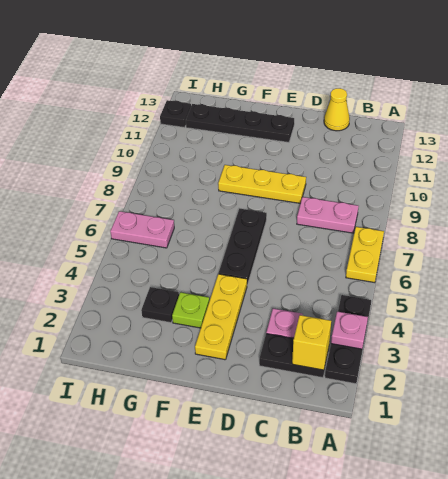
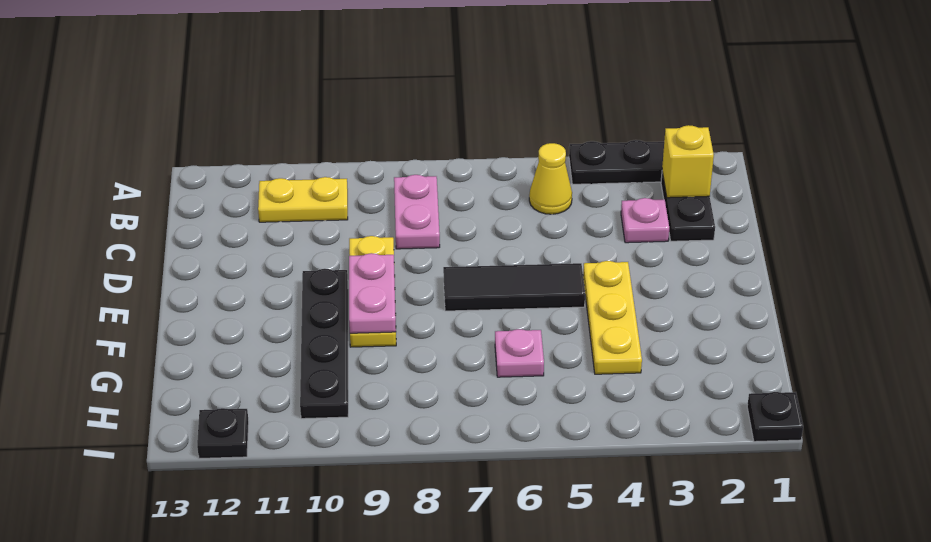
pink plate A3 level 2 -> pink plate G6 level 1
yellow plate A6:A7 level 1 -> yellow plate B10:B11 level 1
yellow cone C13 level 1 -> yellow cone B5 level 1
yellow plate E2:E4 level 1 -> yellow plate E4:G4 level 1
black plate E5:E7 level 1 -> black tile E5:E7 level 1
black plate E12:H12 level 1 -> black plate E10:H10 level 1
lime plate F3 level 1 -> none
black plate G3 level 1 -> black plate I1 level 1
pink plate H6:I6 level 1 -> pink plate E9:F9 level 2

